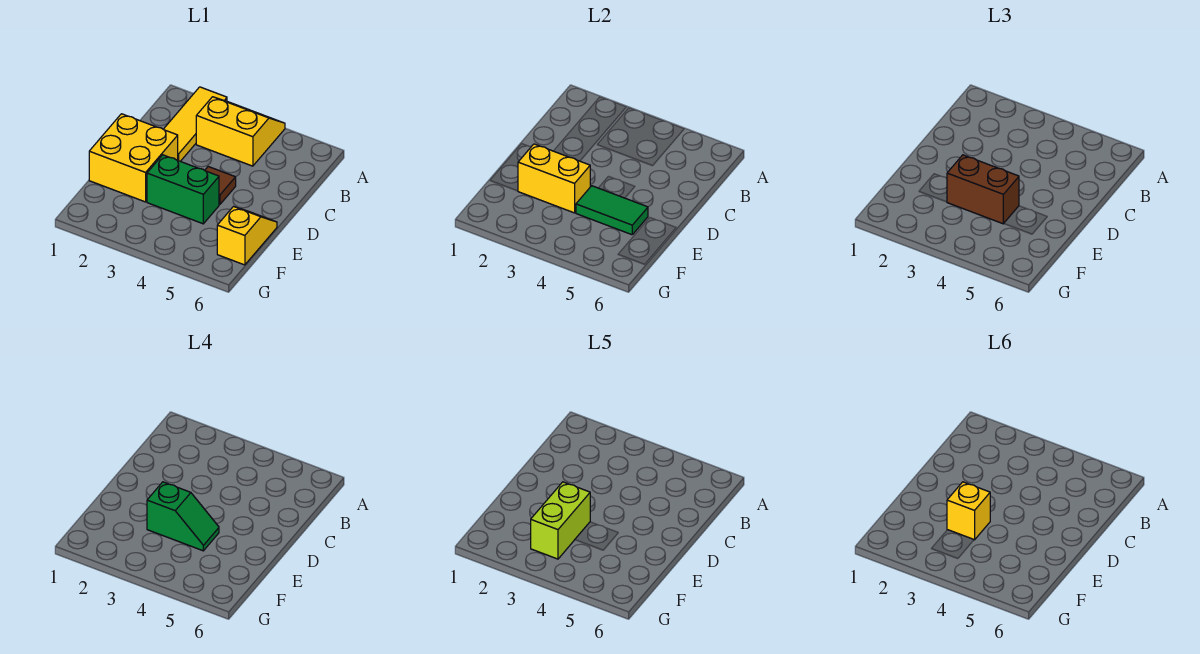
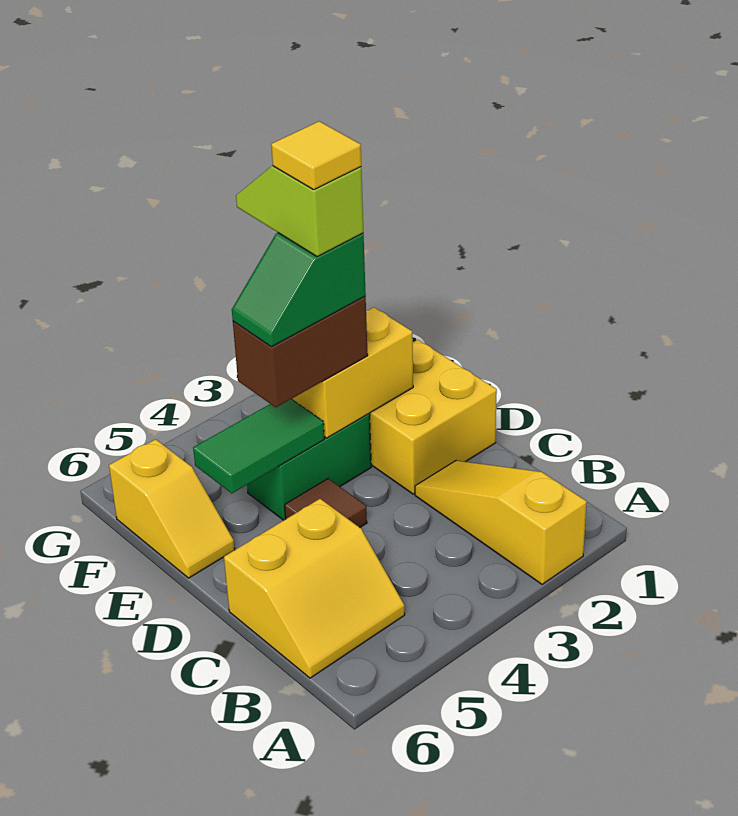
yellow tile A2:C2 level 1 -> yellow slope A2:C2 level 1 top A
yellow slope A3:B4 level 1 top B -> yellow slope B5:C6 level 1 top C
lime brick E3:F3 level 5 -> lime slope E3:F3 level 5 top E
yellow brick E3 level 6 -> yellow tile E3 level 6

